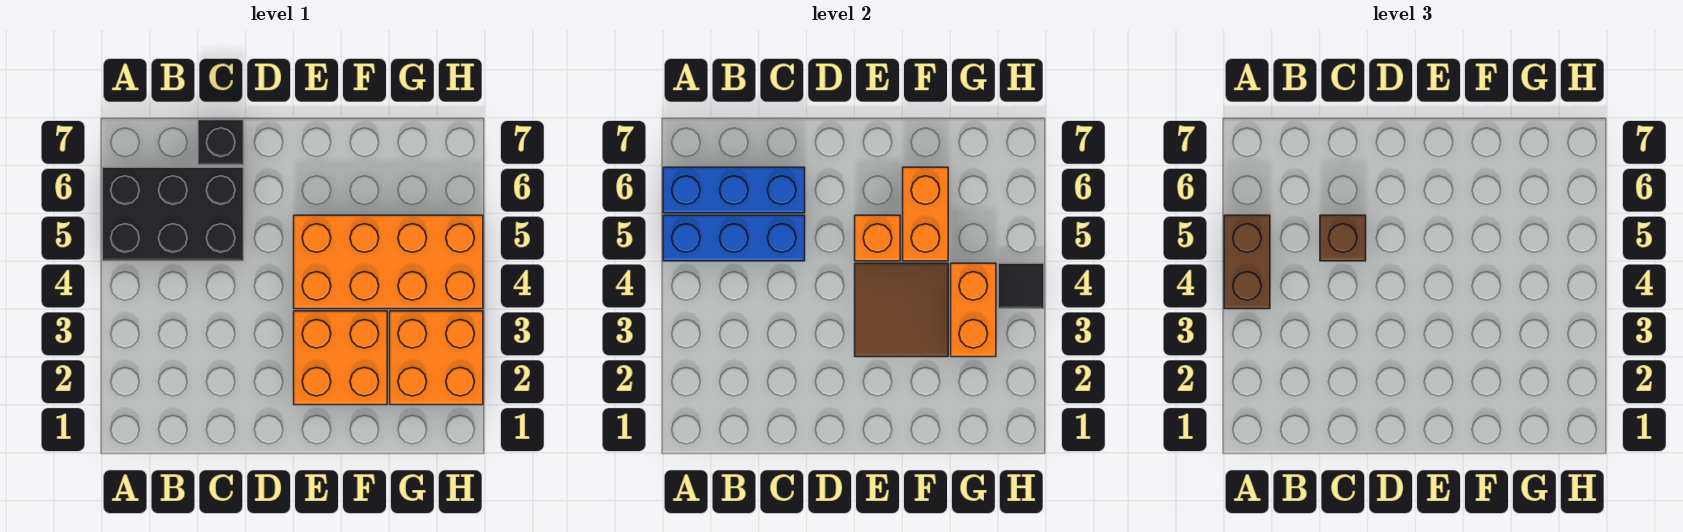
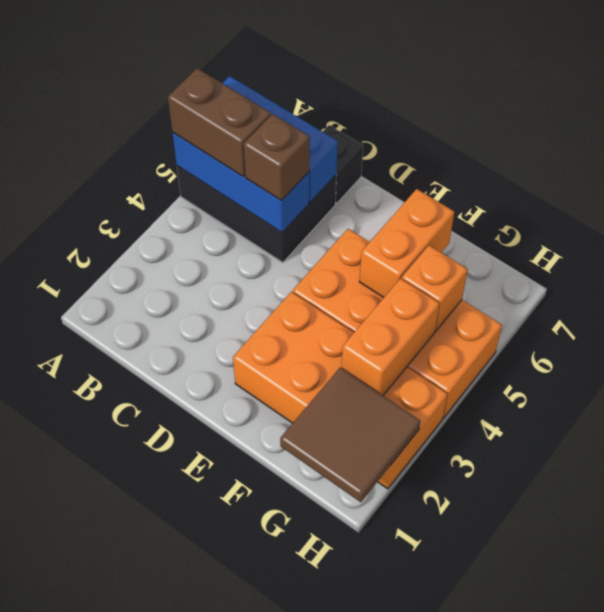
brown brick A4:A5 level 3 -> brown brick A5:B5 level 3
brown tile E3:F4 level 2 -> brown tile G1:H2 level 2
orange brick E5 level 2 -> orange brick G5 level 2
black tile H4 level 2 -> none

